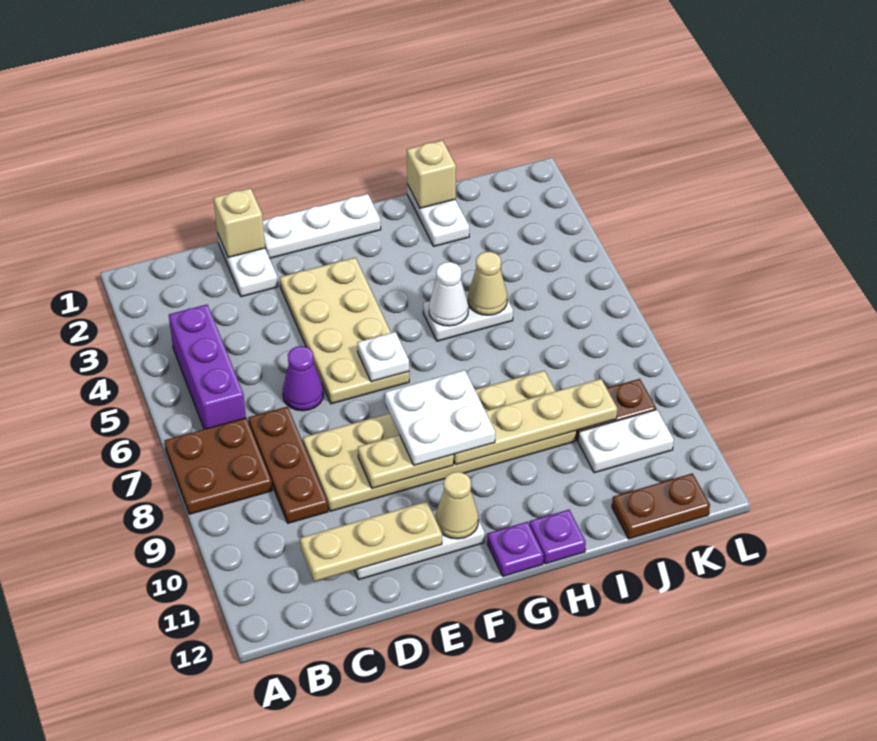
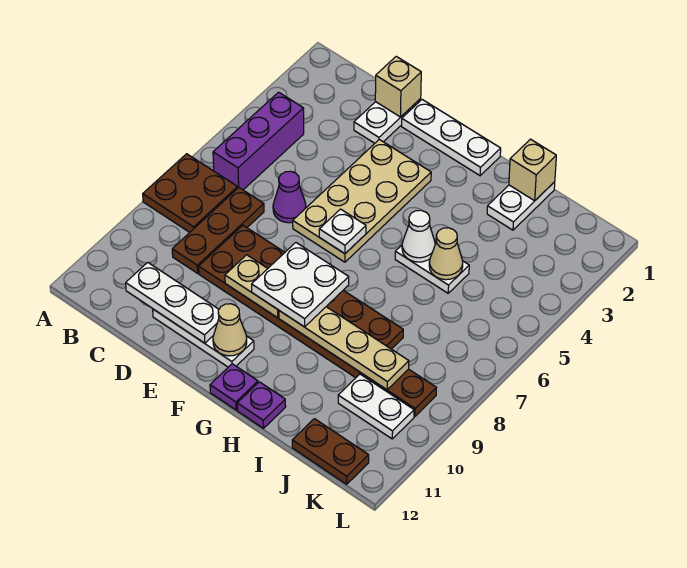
tan plate C11:E11 level 2 -> white plate C11:E11 level 2
tan plate D8:I9 level 1 -> brown plate D8:I9 level 1

